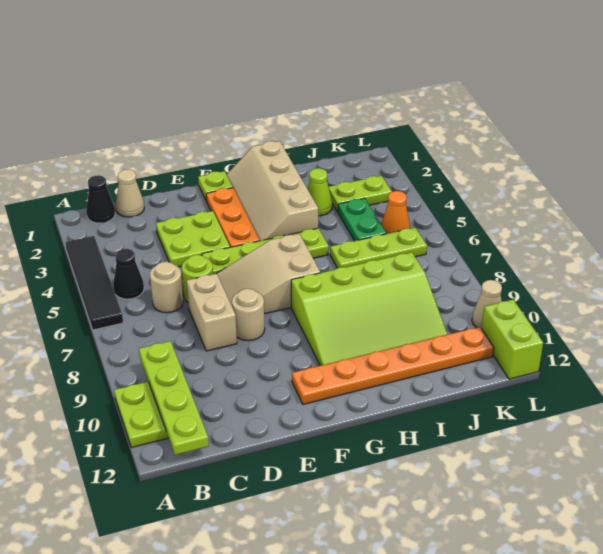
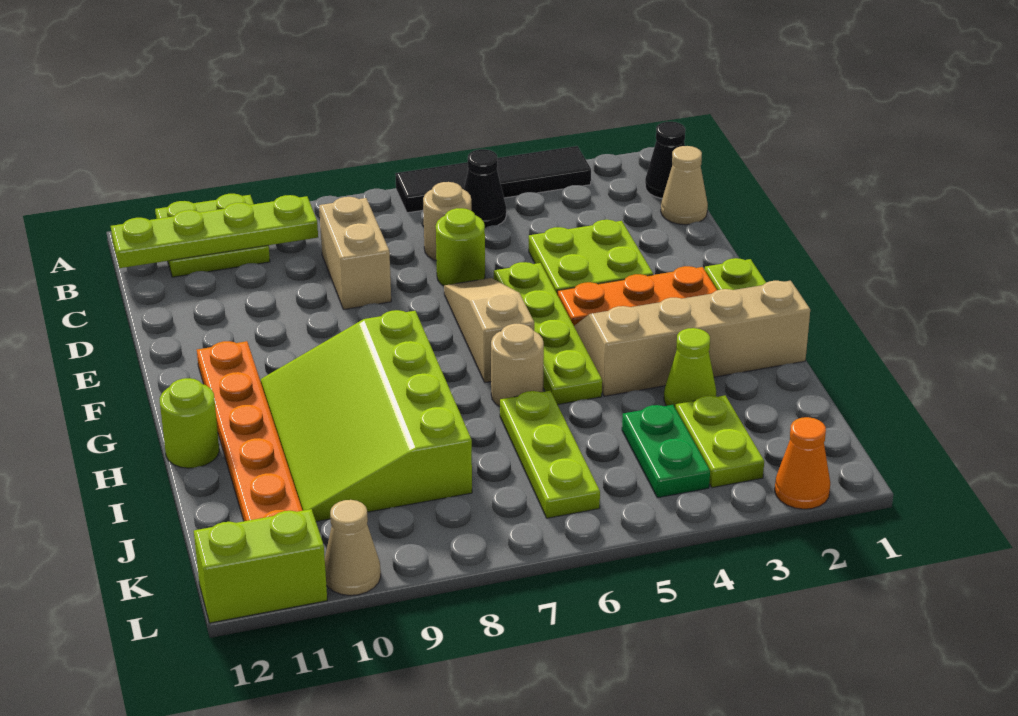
tan brick D7:D8 level 1 -> tan brick C8:D8 level 1
tan slope E6:G7 level 1 top G -> tan slope E6:G6 level 1 top G
tan round brick E8 level 1 -> tan round brick H6 level 1
none -> lime round brick H12 level 1
green plate J4:J5 level 1 -> green plate J4:K4 level 1
orange cone K5 level 1 -> orange cone L2 level 1

